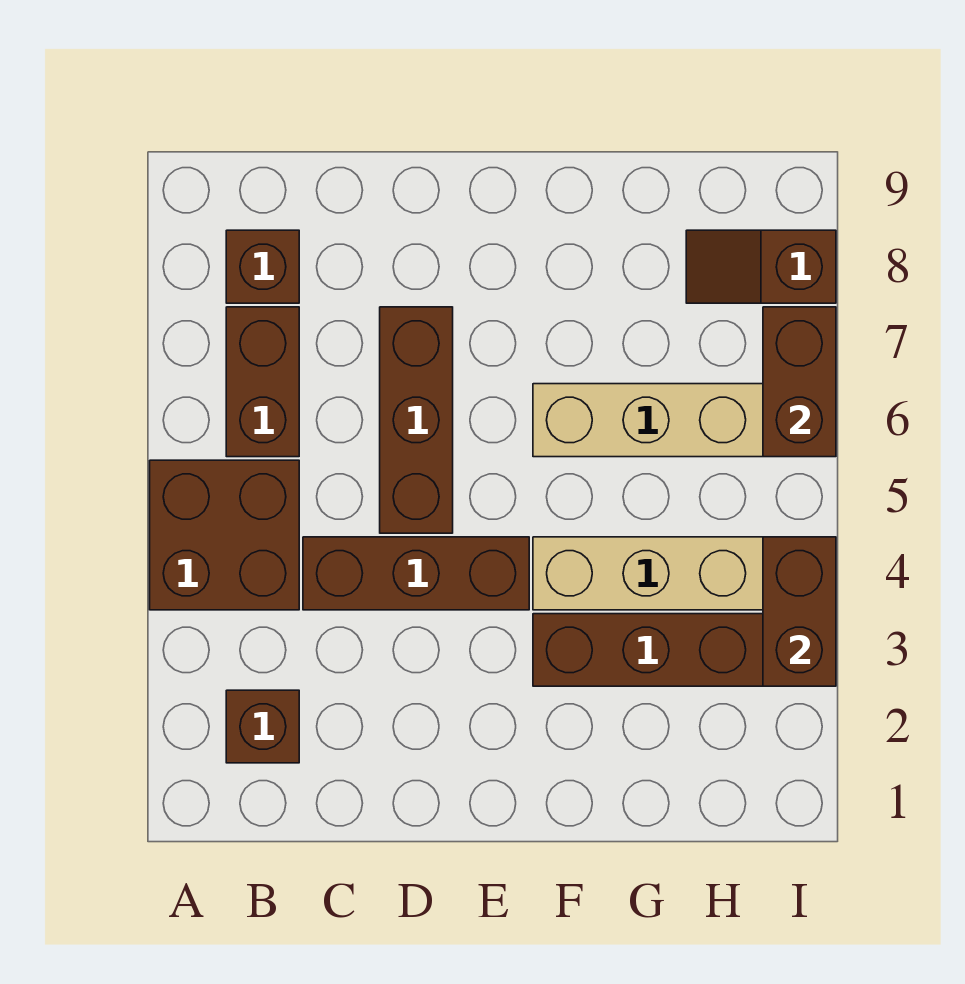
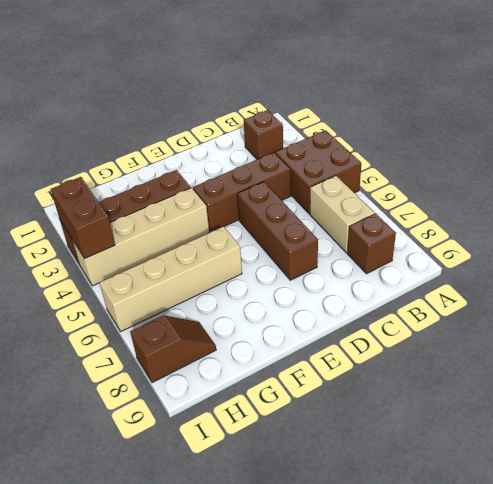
brown brick B6:B7 level 1 -> tan brick B6:B7 level 1
brown brick I6:I7 level 2 -> none

